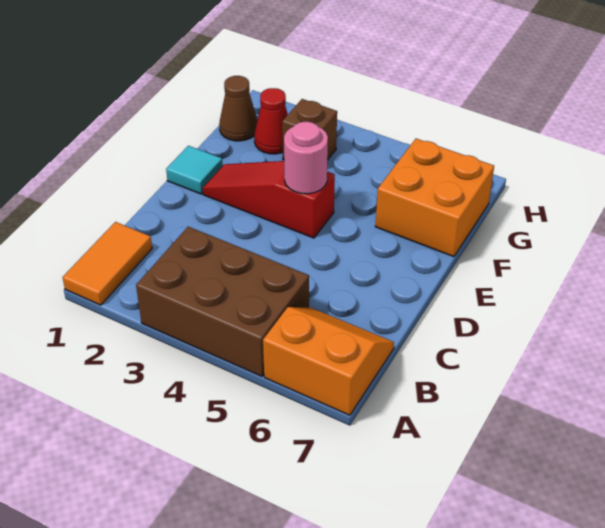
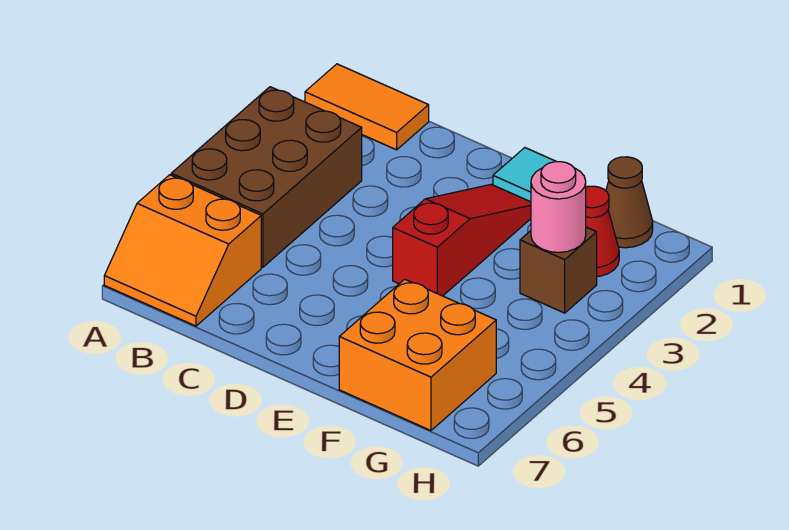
orange slope A6:B7 level 1 top A -> orange slope A6:B7 level 1 top 6
pink round brick E4 level 2 -> pink round brick G3 level 2

